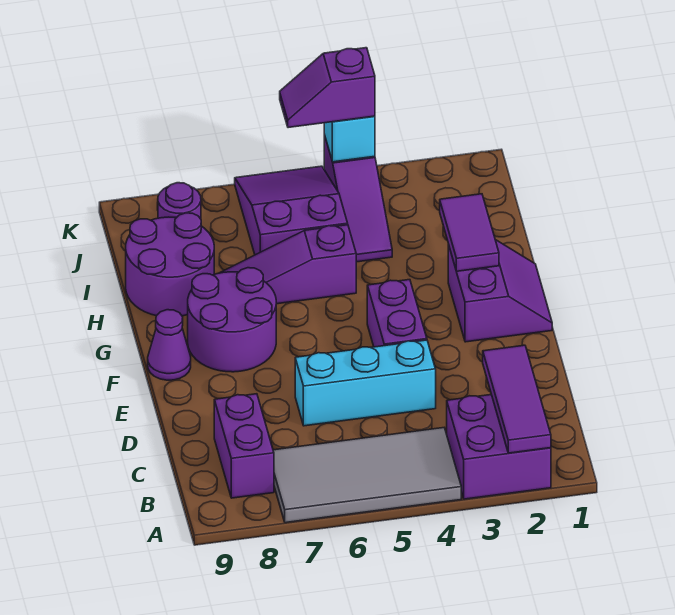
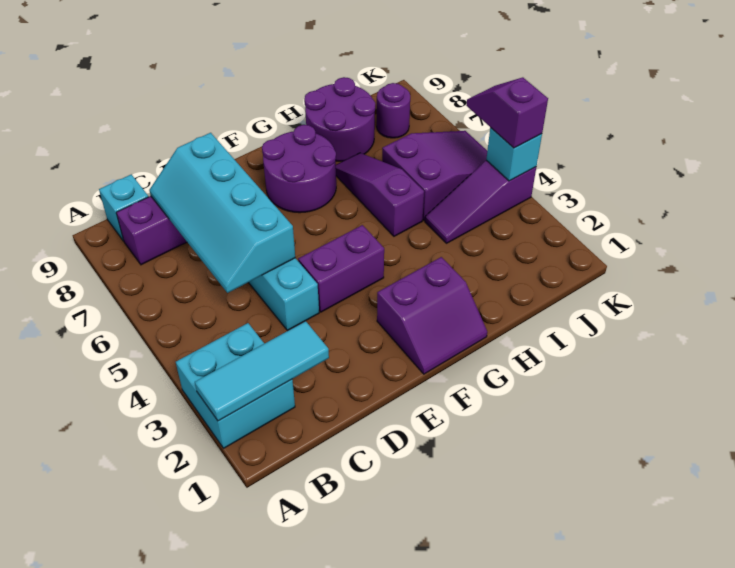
purple brick A2:B3 level 1 -> cyan brick A2:B3 level 1
purple tile A2:C2 level 2 -> cyan tile A2:C2 level 2
grey tile A4:B7 level 1 -> none
none -> cyan brick B9 level 1
none -> cyan slope C5:D8 level 2 top D
purple cone F9 level 1 -> none
purple tile G2:H2 level 2 -> none

